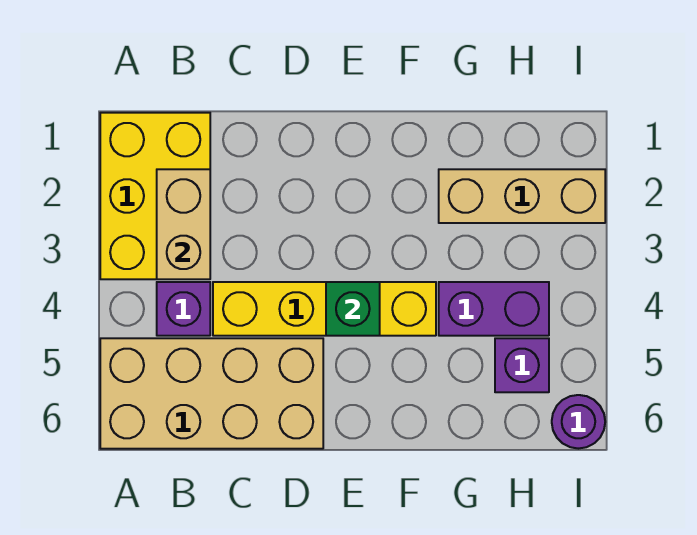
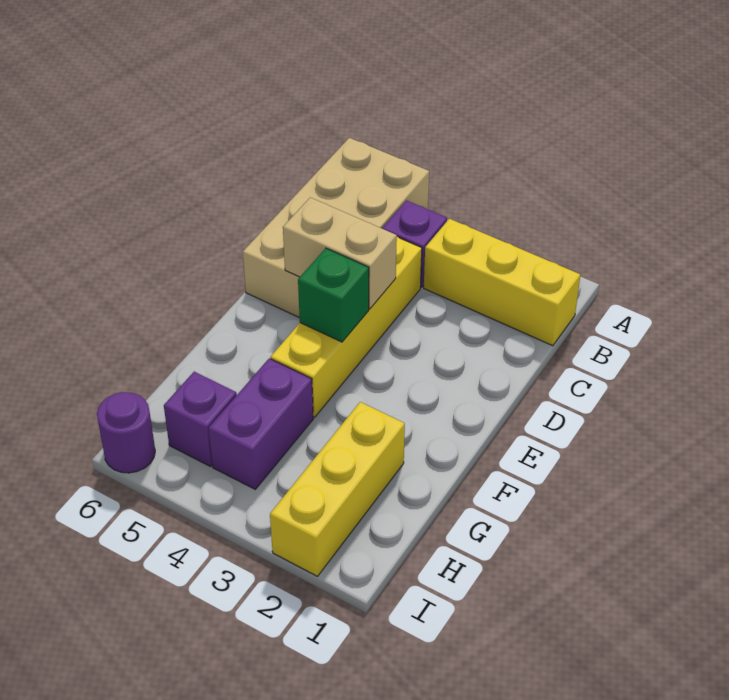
yellow brick A1:B3 level 1 -> yellow brick B1:B3 level 1
tan brick B2:B3 level 2 -> tan brick D4:D5 level 2
tan brick G2:I2 level 1 -> yellow brick G2:I2 level 1

